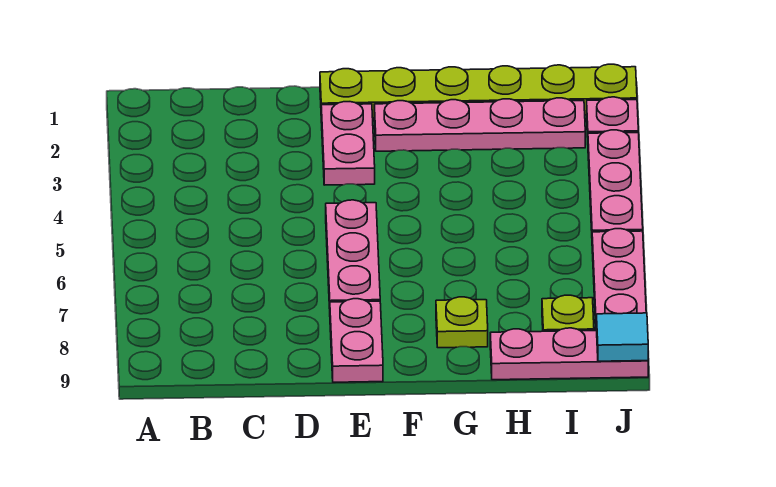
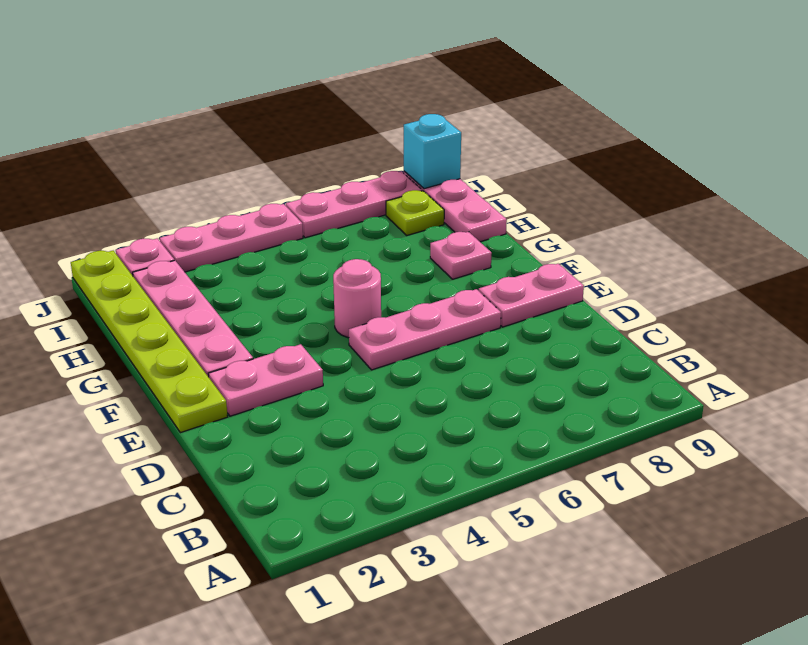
none -> pink round brick F5 level 1
lime plate G8 level 1 -> pink plate G8 level 1
cyan tile J9 level 2 -> cyan brick J9 level 2

